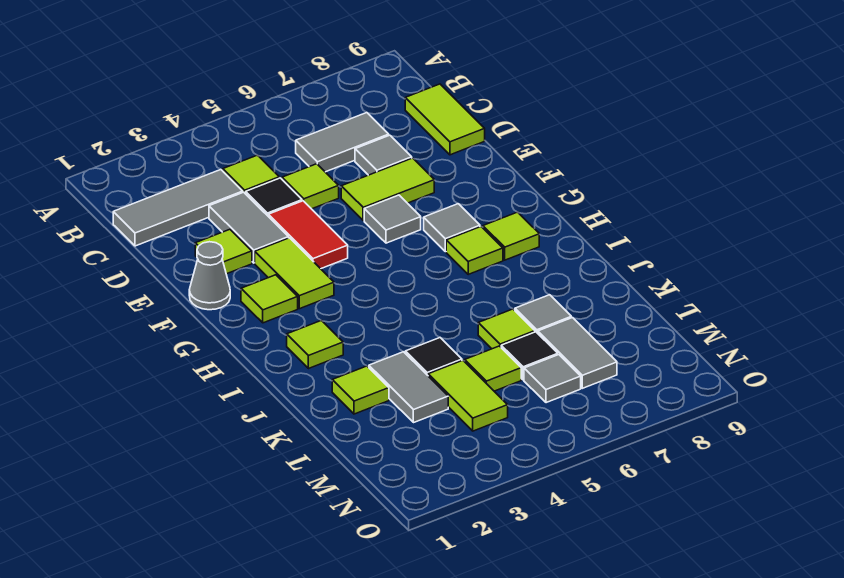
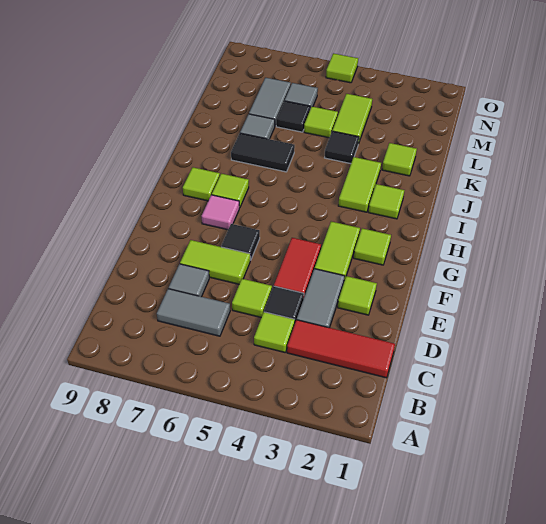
grey tile C1:C3 level 1 -> red tile C1:C3 level 1
lime tile C9:D9 level 1 -> lime tile I3:J3 level 1
grey cone F1 level 1 -> none
grey tile F6 level 1 -> black tile F6 level 1
grey tile G7 level 1 -> pink tile G7 level 1
none -> black tile J6:J7 level 1
grey tile K3:L3 level 1 -> none
lime tile K6 level 1 -> lime tile O5 level 1

